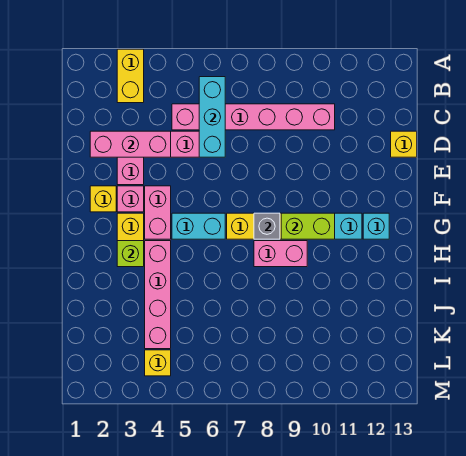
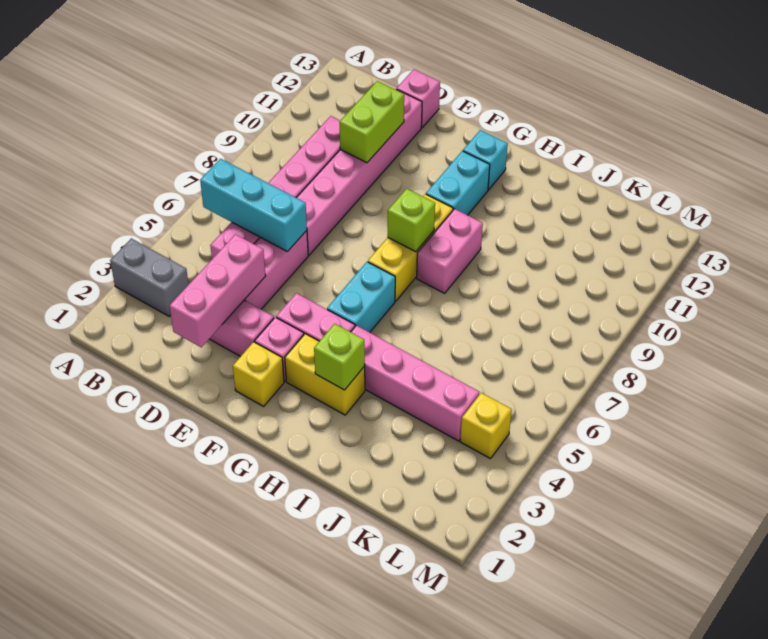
yellow brick A3:B3 level 1 -> grey brick A3:B3 level 1
none -> pink brick D7:D12 level 1
yellow brick D13 level 1 -> pink brick D13 level 1
grey brick G8 level 2 -> lime brick G8 level 2
lime brick G9:G10 level 2 -> lime brick D10:D11 level 2

